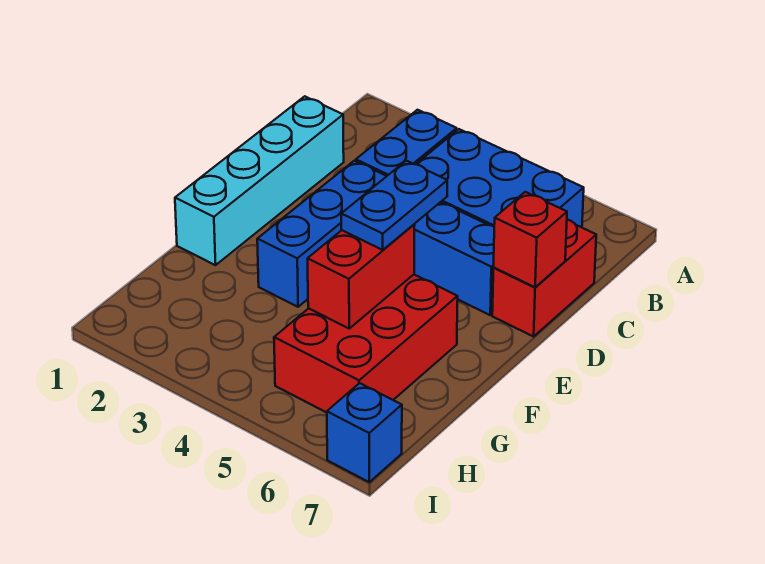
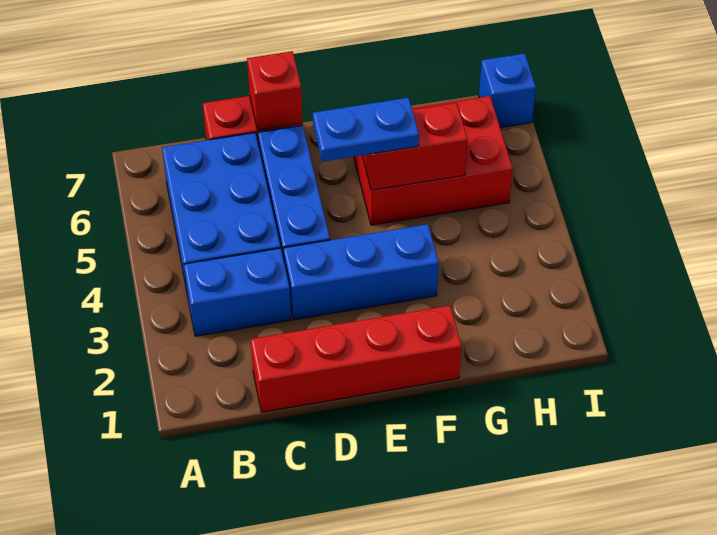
cyan brick C1:F1 level 1 -> red brick C1:F1 level 1

